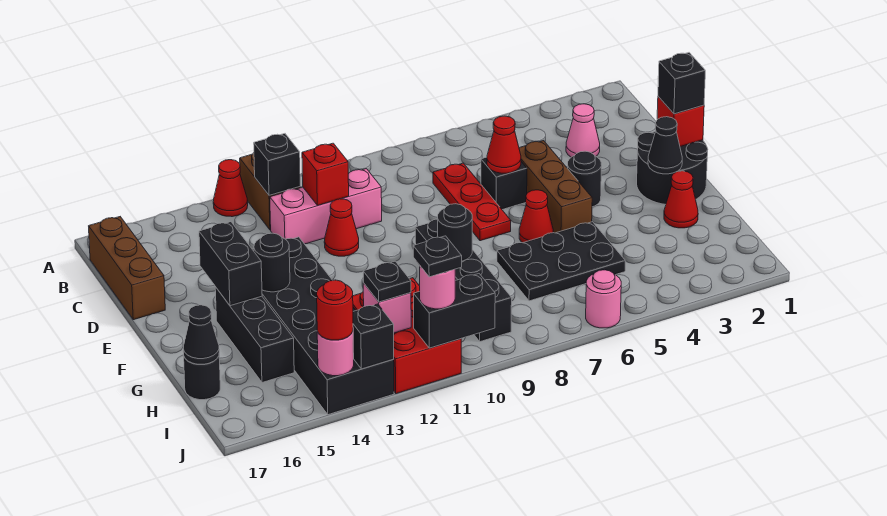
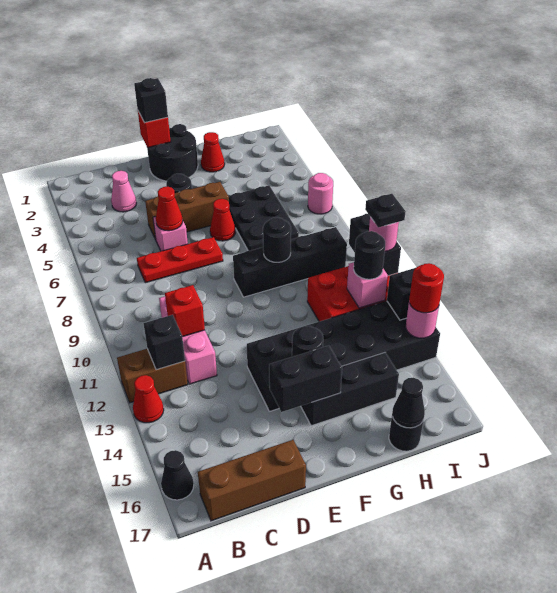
black brick D6 level 1 -> pink brick D6 level 1
red cone D11 level 1 -> none
black cone F2 level 2 -> black cone A16 level 1
black plate I12 level 3 -> black round brick I12 level 3

